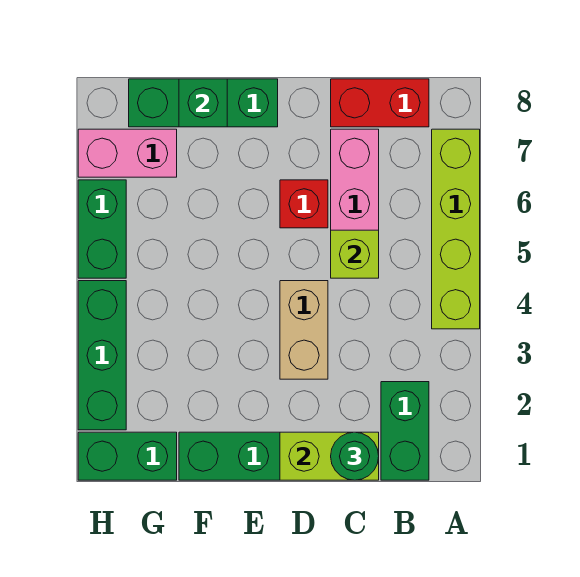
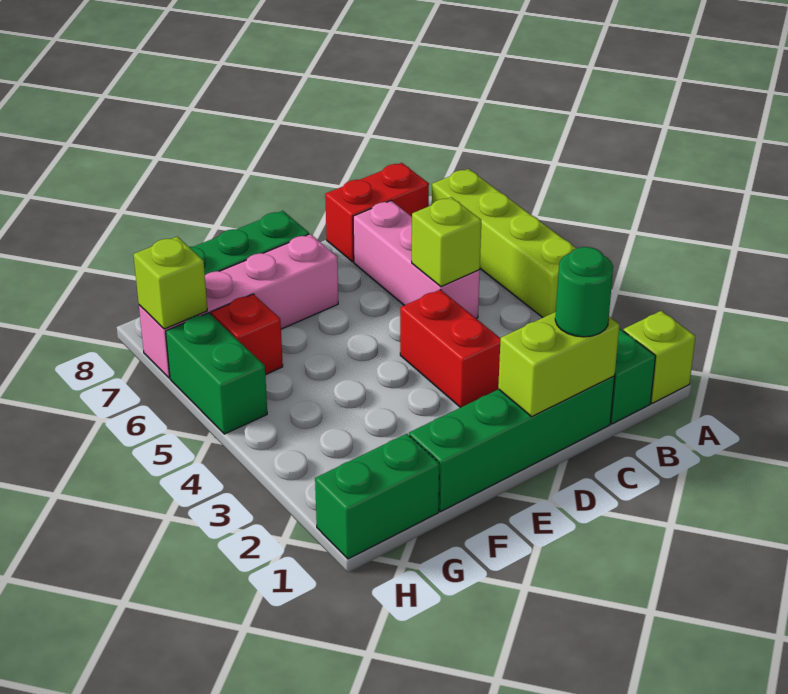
none -> lime brick A1 level 1
tan brick D3:D4 level 1 -> red brick D3:D4 level 1
red brick D6 level 1 -> red brick G6 level 1
green brick F8 level 2 -> none
pink brick G7:H7 level 1 -> pink brick E7:H7 level 1
green brick H2:H4 level 1 -> none
none -> lime brick H7 level 2

